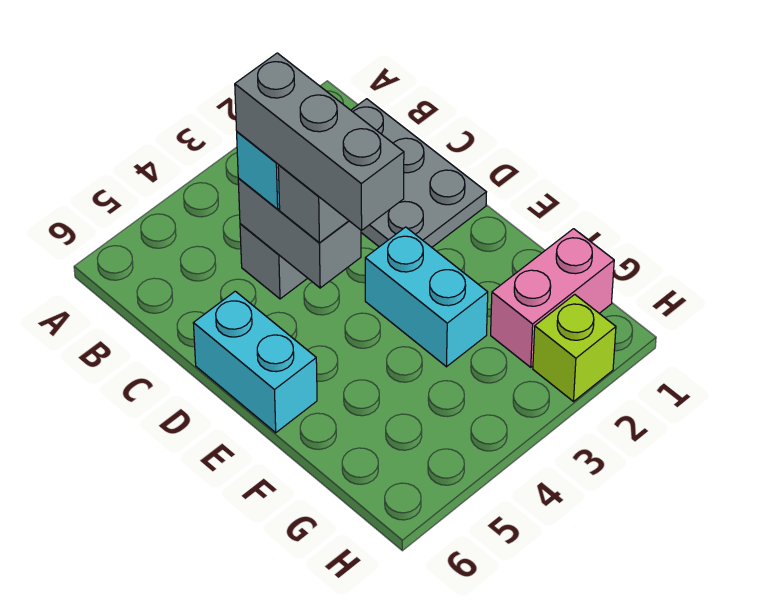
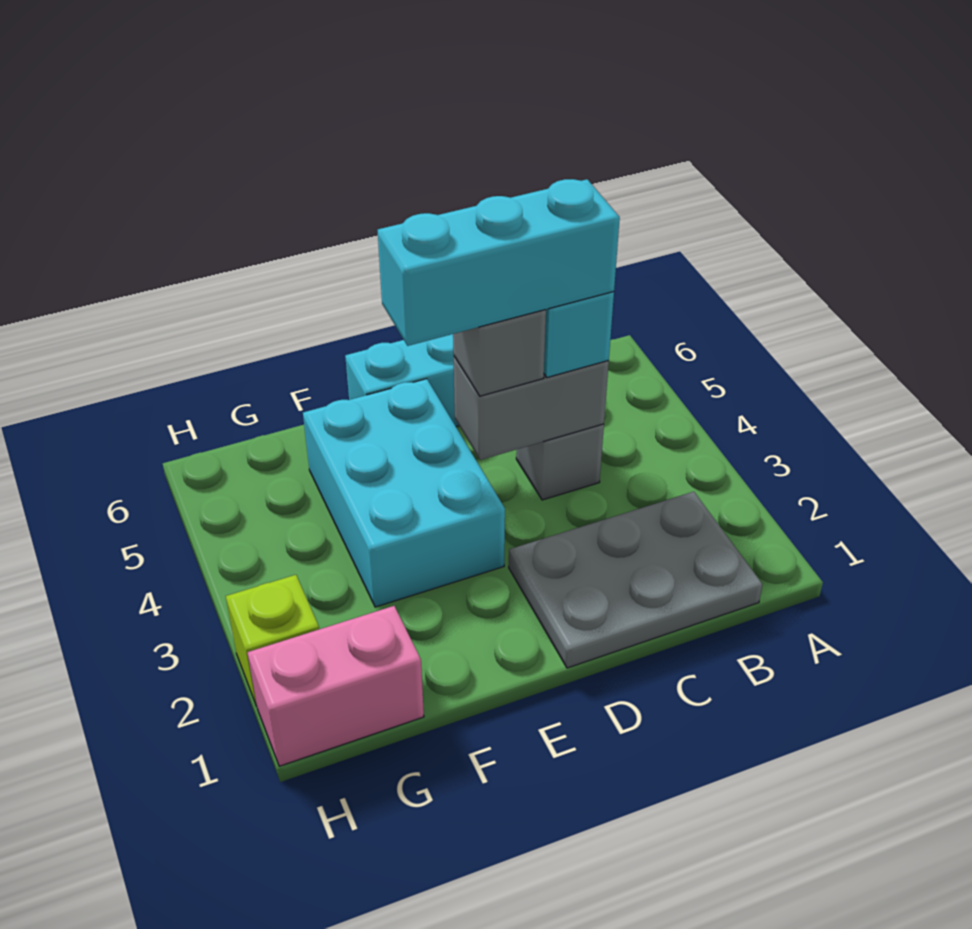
grey brick C4:E4 level 4 -> cyan brick C4:E4 level 4
cyan brick E3:F3 level 1 -> cyan brick E3:F5 level 1
pink brick G1:G2 level 1 -> pink brick G1:H1 level 1

